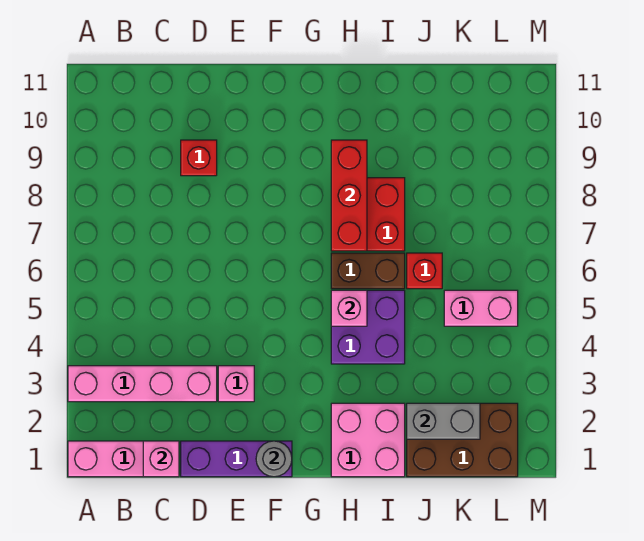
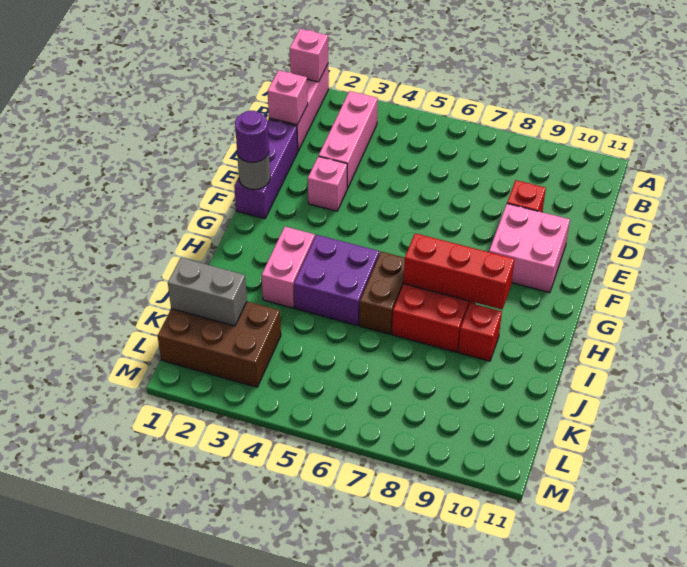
pink brick A3:D3 level 1 -> pink brick B3:D3 level 1
none -> purple round brick F1 level 3
pink brick H1:I2 level 1 -> pink brick E9:F10 level 1
pink brick H5 level 2 -> pink brick A1 level 2
brown brick J1:L2 level 1 -> brown brick K1:L3 level 1
grey brick J2:K2 level 2 -> grey brick K1:K2 level 2
red brick J6 level 1 -> red brick I9 level 1
pink brick K5:L5 level 1 -> pink brick H3:I3 level 1

